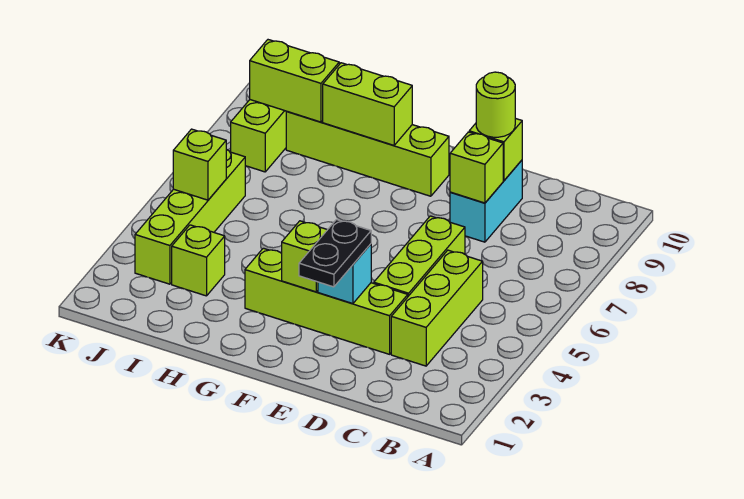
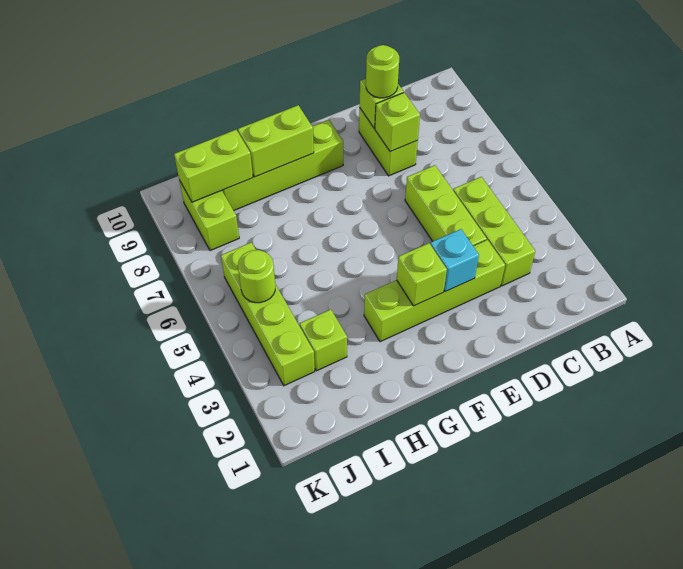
cyan brick D8:D9 level 1 -> lime brick D8:D9 level 1
black plate E2:E3 level 3 -> none
lime brick J5 level 2 -> lime round brick J5 level 2

